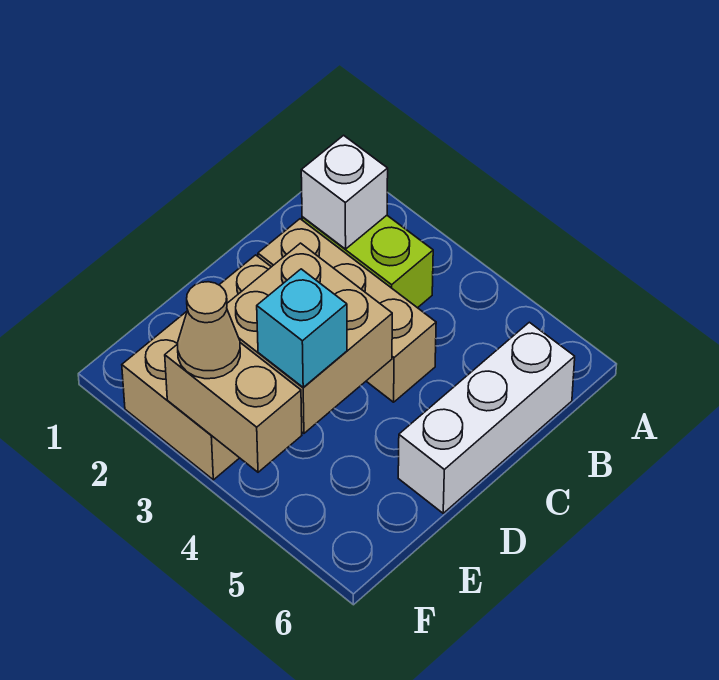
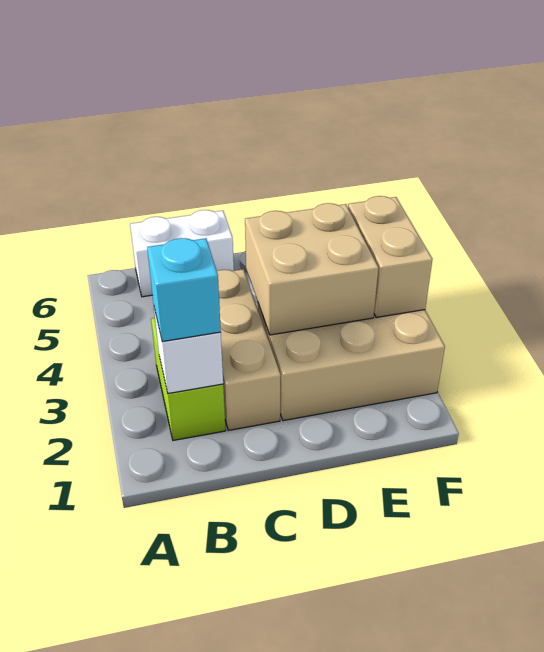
white brick B6:D6 level 1 -> white brick B6:C6 level 1
cyan brick E4 level 3 -> cyan brick B2 level 3
tan cone F3 level 3 -> none

